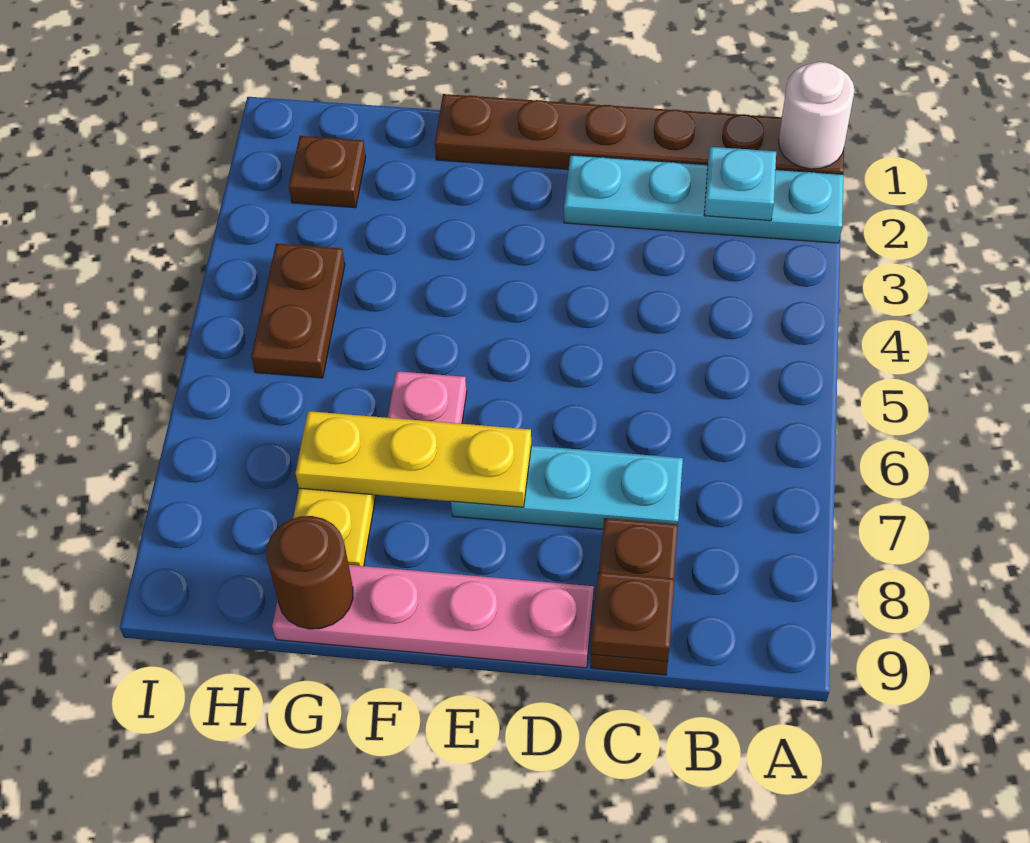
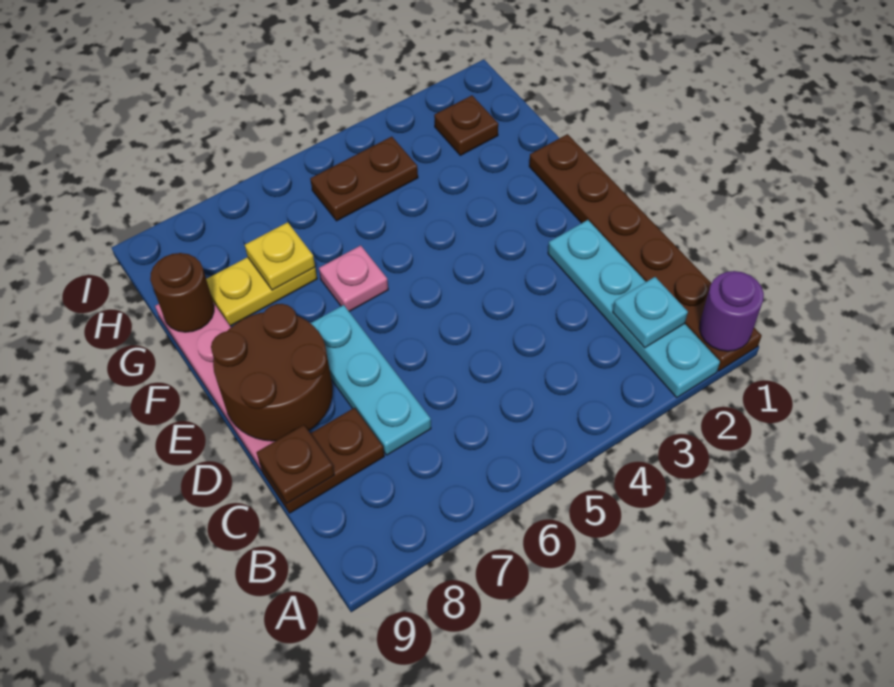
white round brick A1 level 2 -> purple round brick A1 level 2
none -> brown round brick D8:E9 level 2
yellow plate E7:G7 level 2 -> yellow plate G7 level 2

